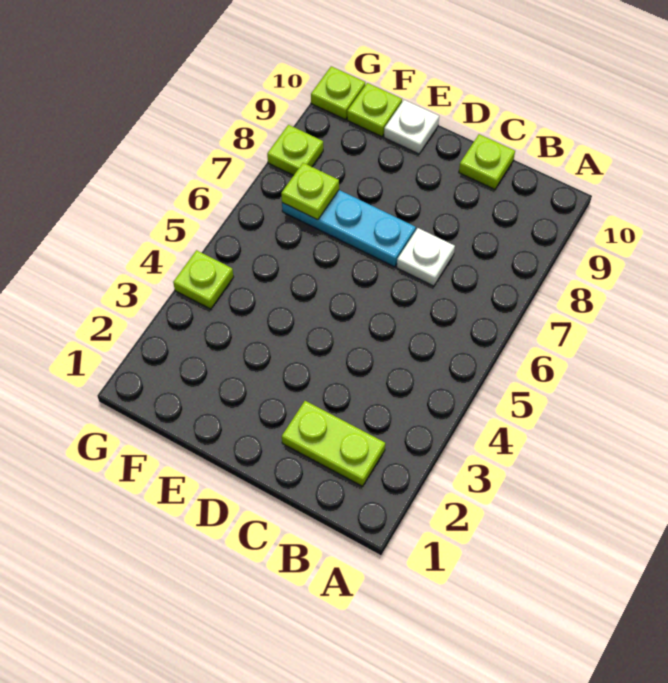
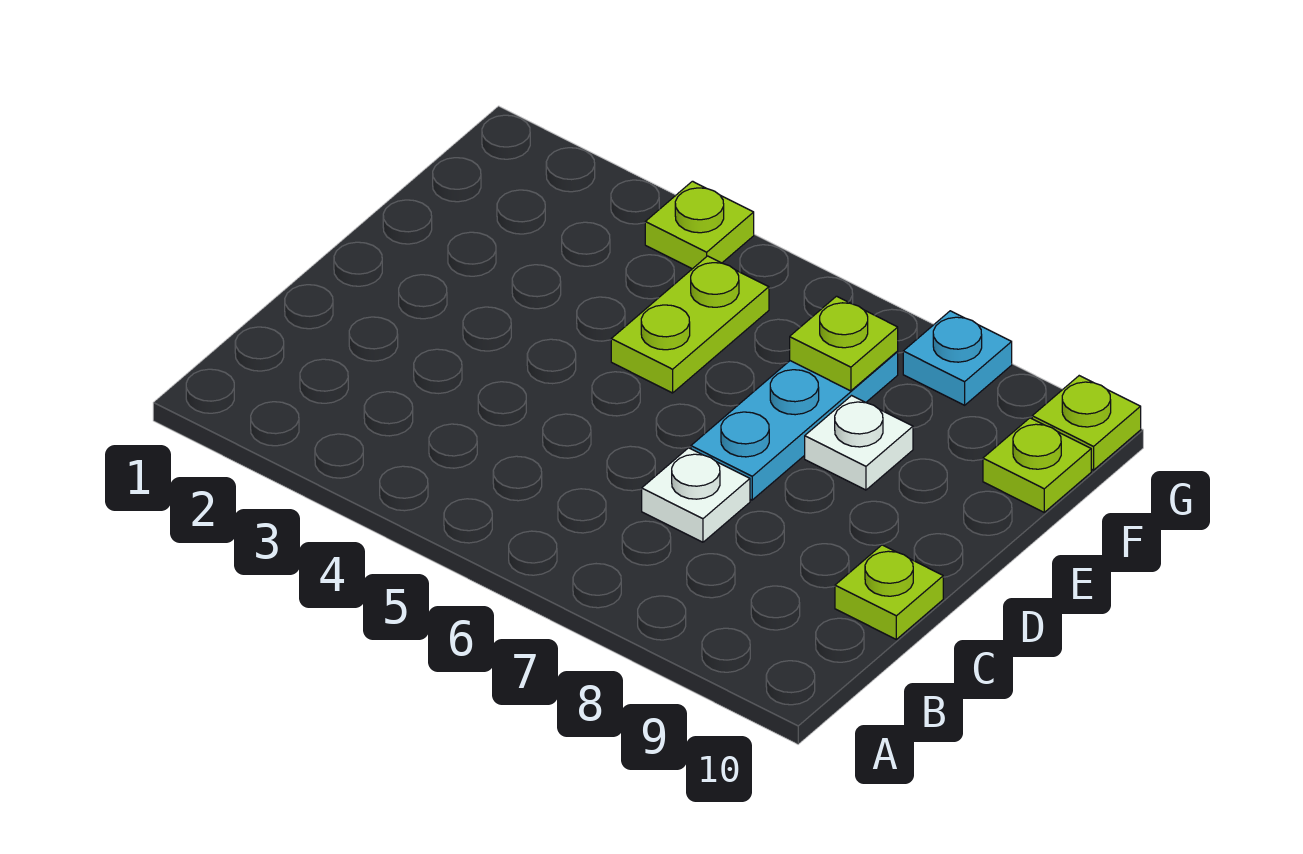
lime plate B2:C2 level 1 -> lime plate E5:F5 level 1
white plate E10 level 1 -> white plate E8 level 1
lime plate G8 level 1 -> cyan plate G8 level 1

